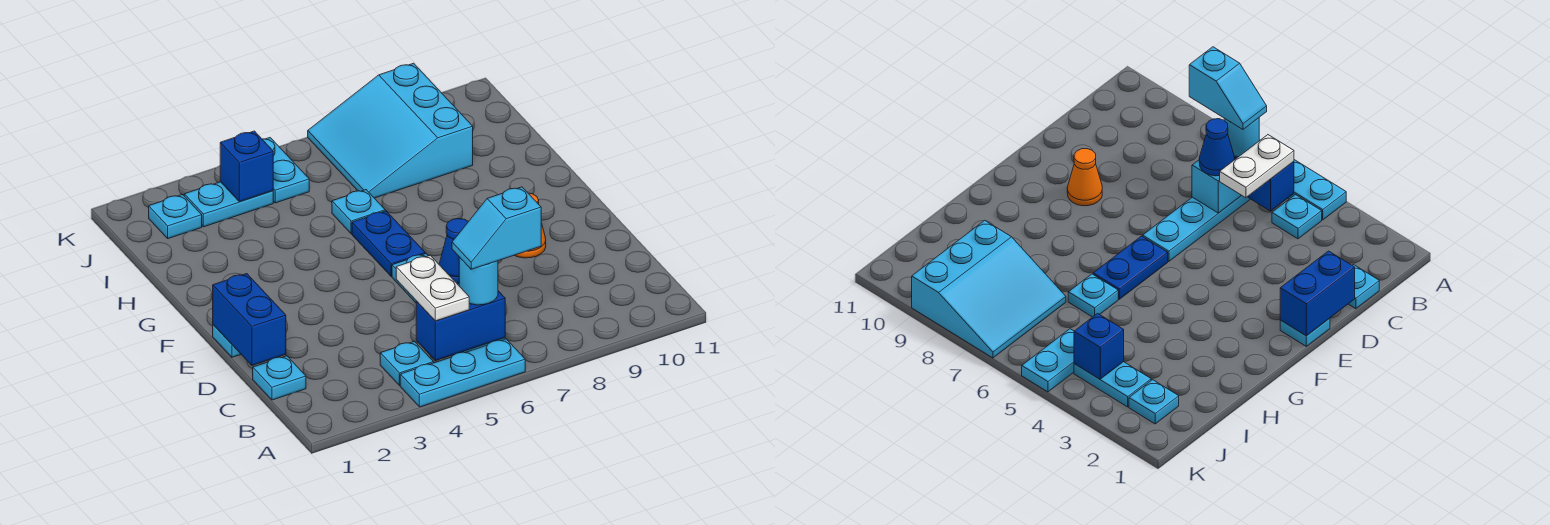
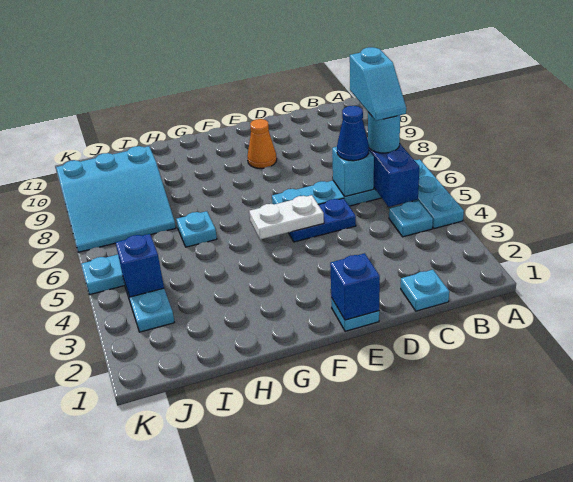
white plate B5:C5 level 3 -> white plate E5:F5 level 2
blue brick D1:E1 level 2 -> blue brick E1 level 2
blue plate F6:G6 level 1 -> blue plate D5:E5 level 1
cyan plate J2 level 1 -> none

